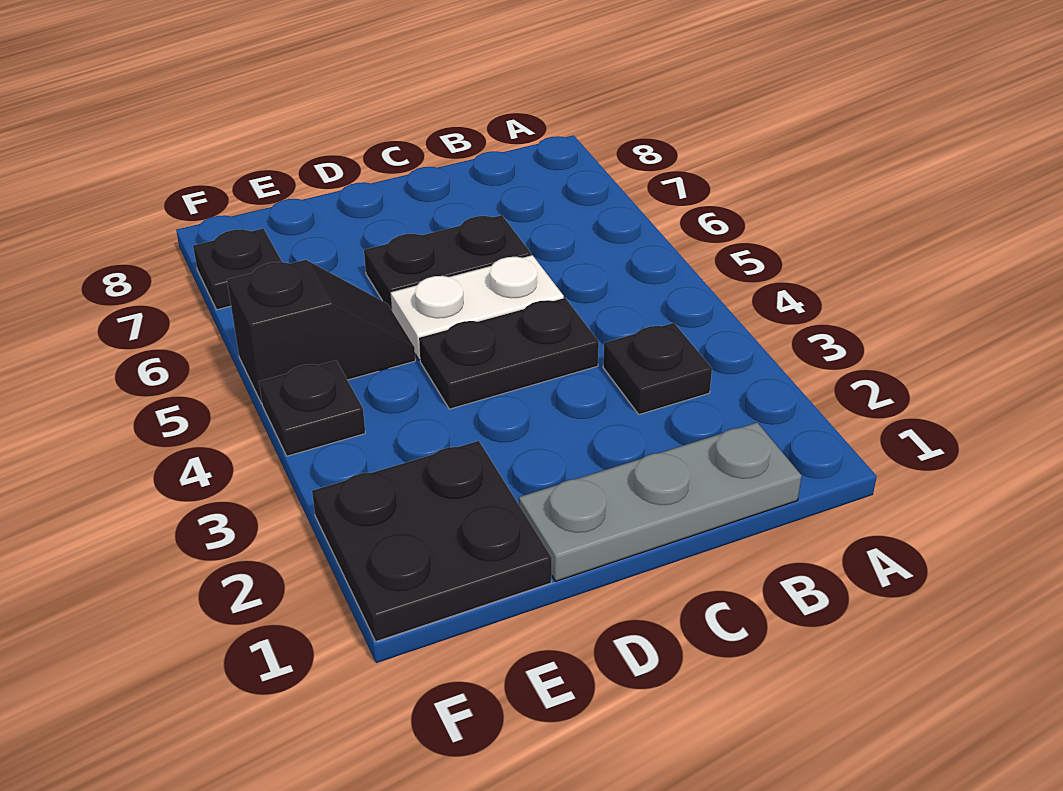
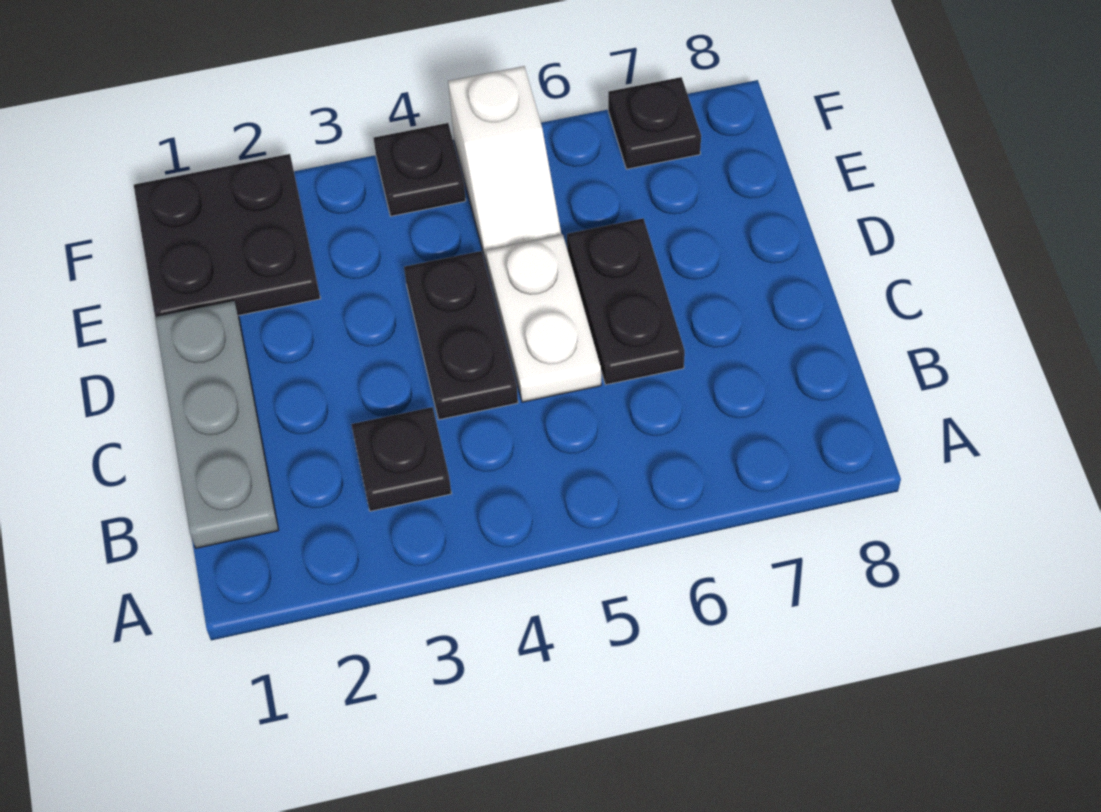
black slope E5:F5 level 1 top F -> white slope E5:F5 level 1 top F

